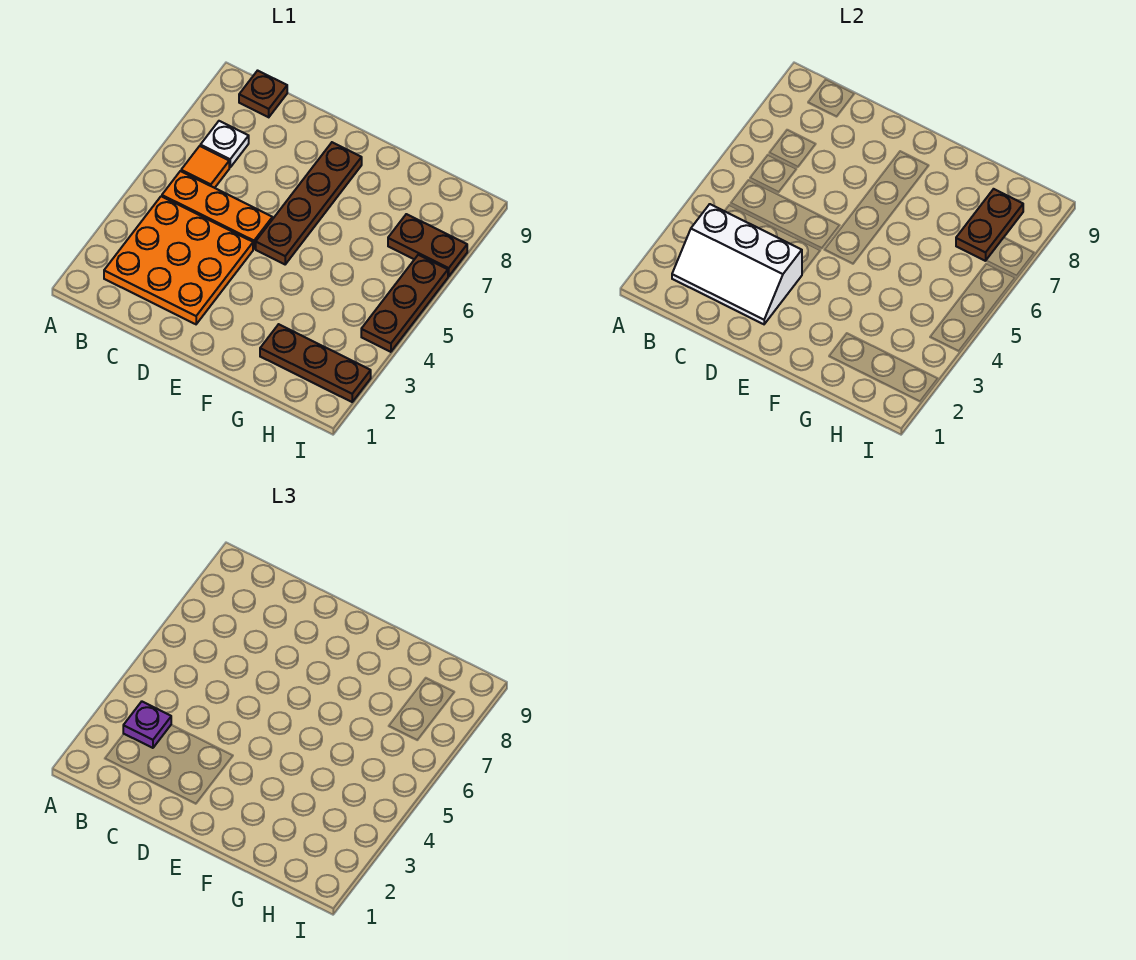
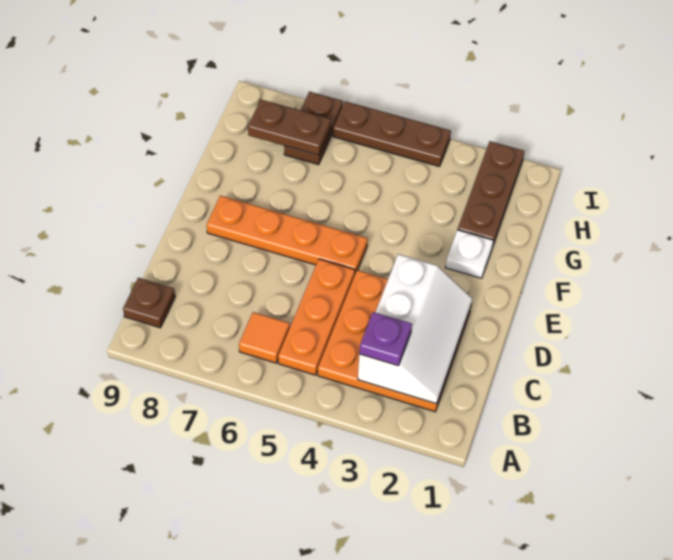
white plate B7 level 1 -> white plate F2 level 1
brown plate E5:E8 level 1 -> orange plate E5:E8 level 1

